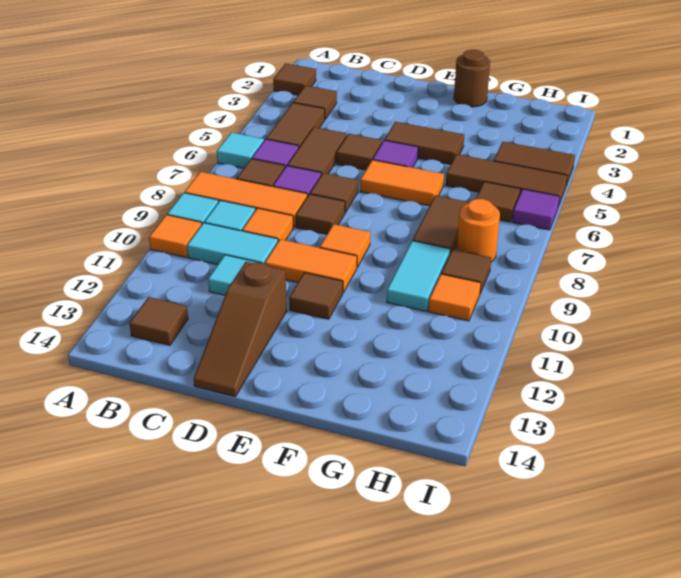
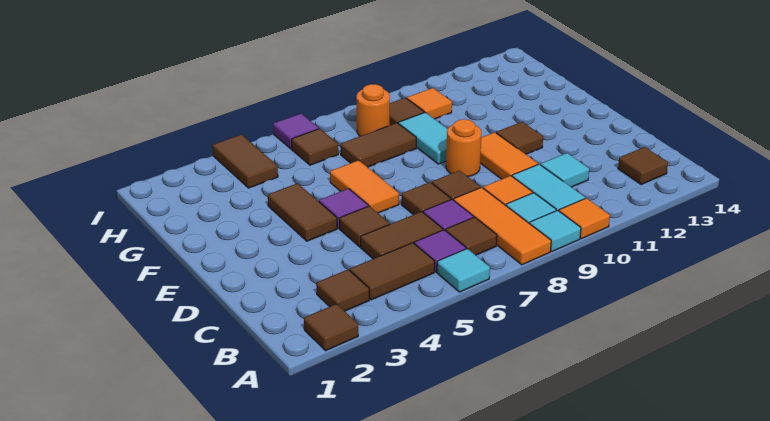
brown slope D12:D14 level 1 top 12 -> none
orange tile E9 level 1 -> orange round brick E9 level 1
brown round brick F1 level 1 -> none
brown tile G5:I5 level 1 -> none
cyan tile G9:G10 level 1 -> cyan tile F9:G9 level 1

